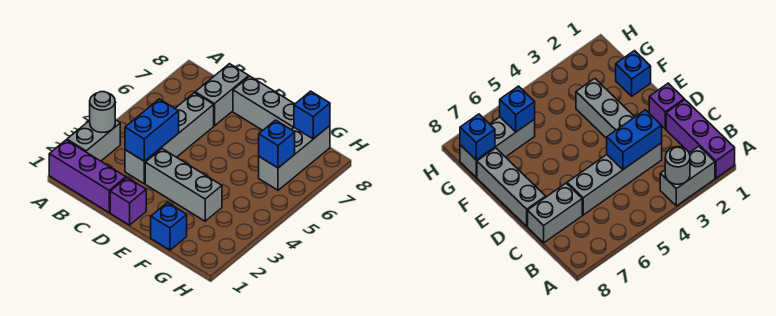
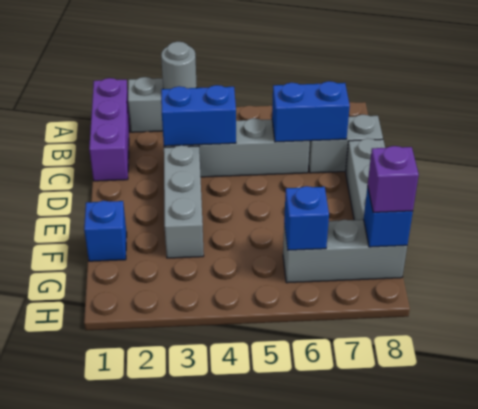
none -> blue brick C6:C7 level 2
purple brick D1 level 1 -> purple brick G8 level 3

